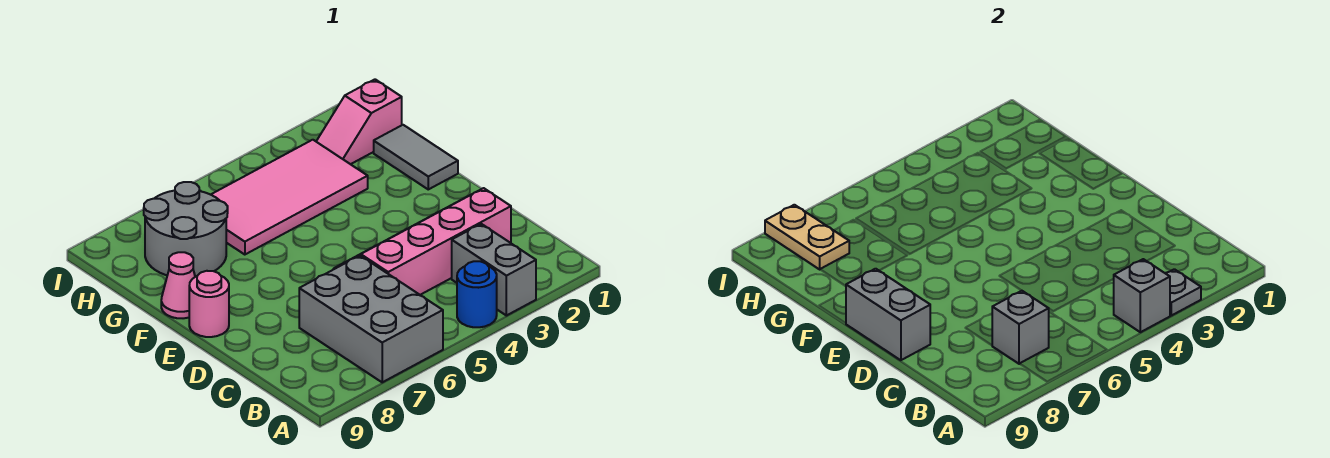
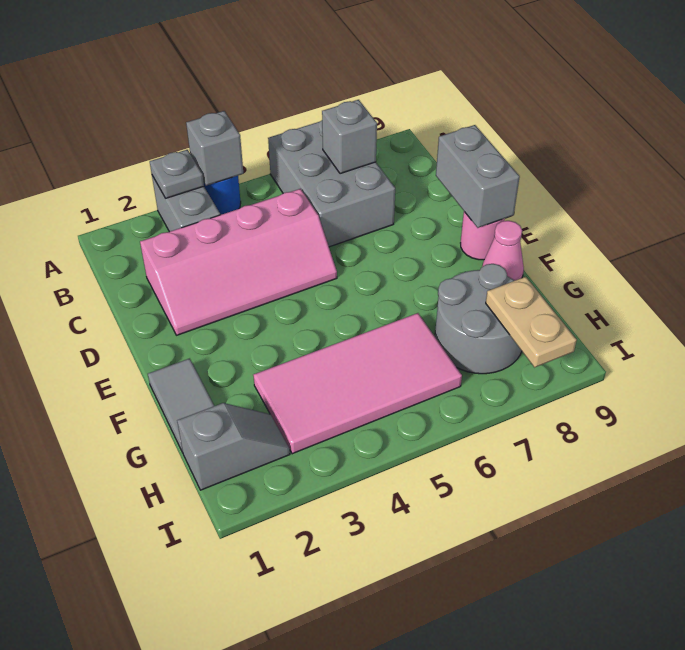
pink slope H1:H2 level 1 top 1 -> grey slope H1:H2 level 1 top 1

